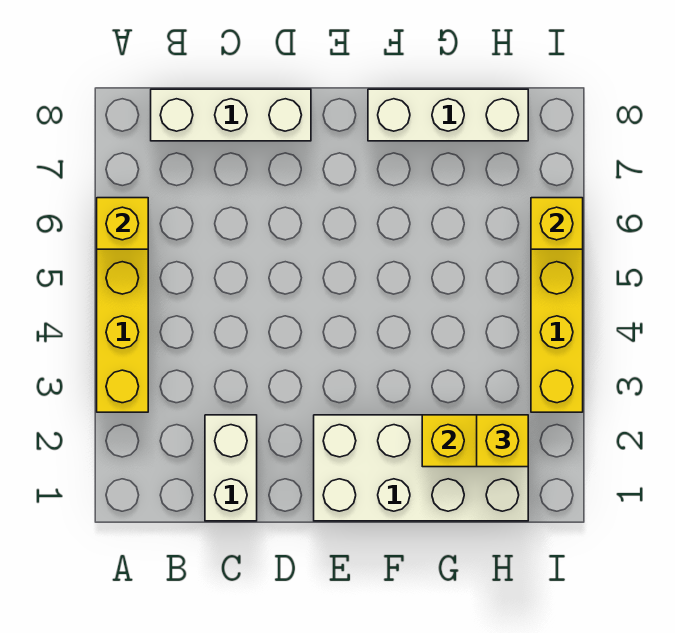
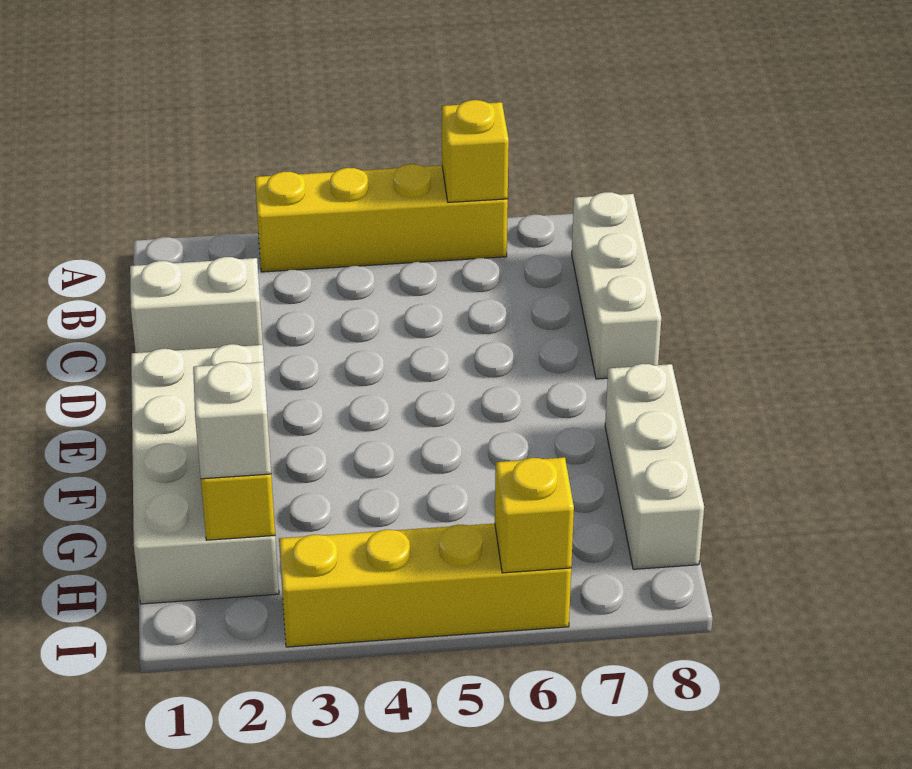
yellow brick H2 level 3 -> white brick H2 level 3

